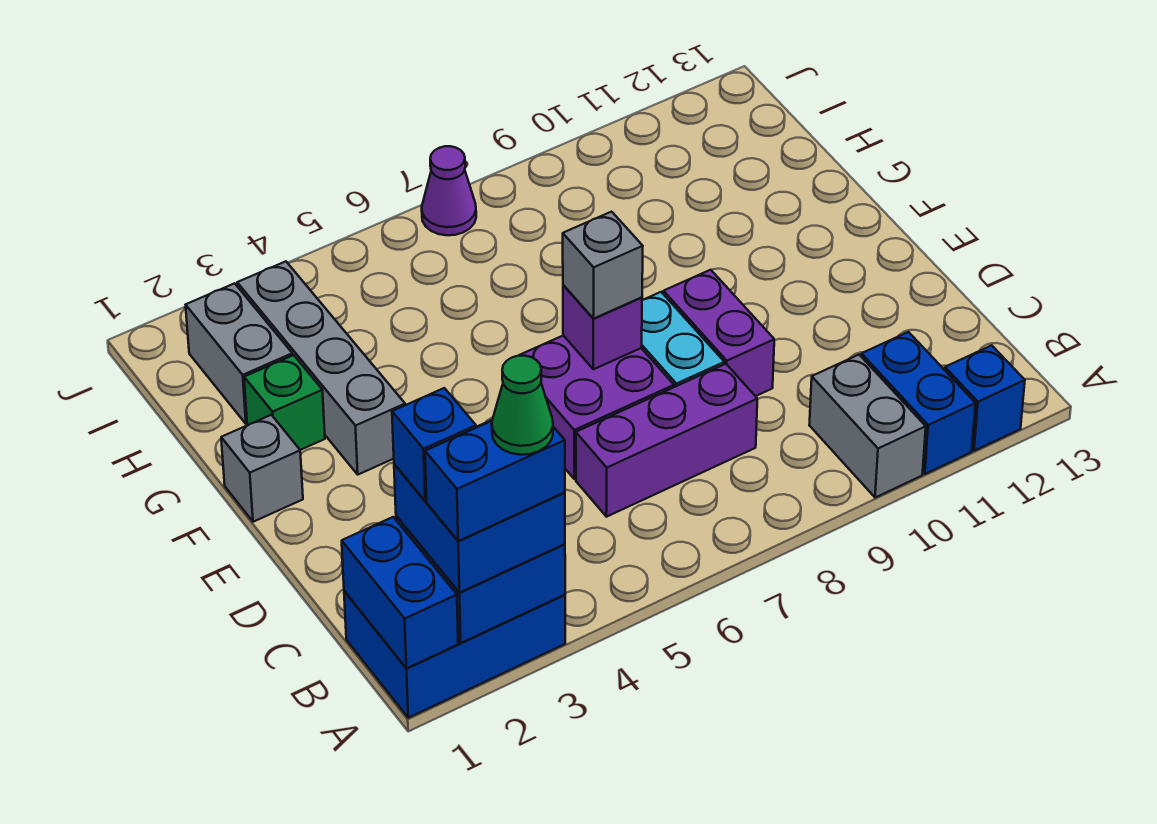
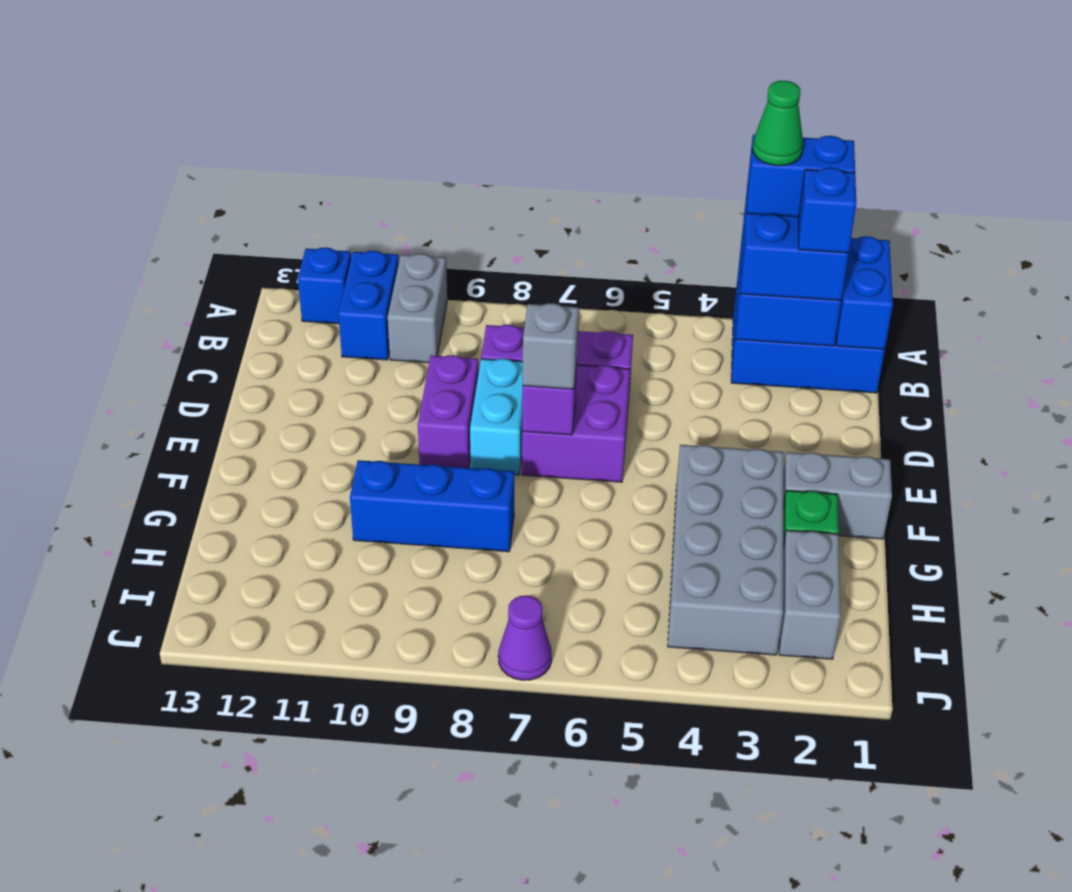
grey brick F1 level 1 -> grey brick F1:F2 level 1
grey brick F3:I3 level 1 -> grey brick F3:I4 level 1
none -> blue brick G8:G10 level 1

